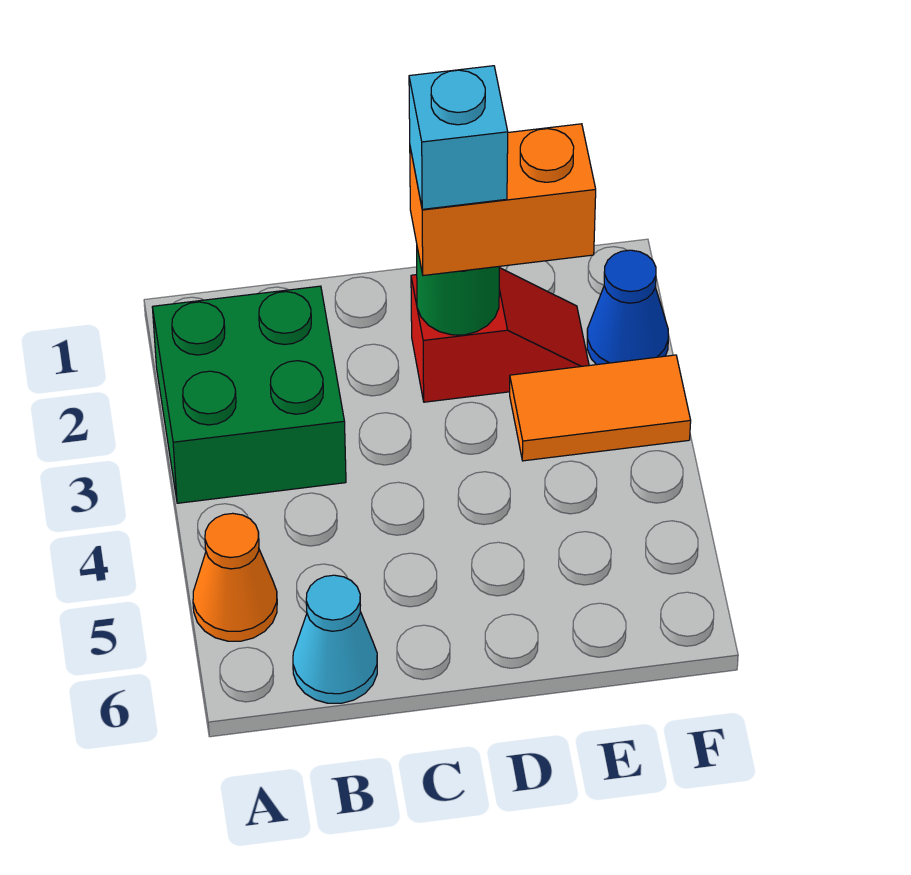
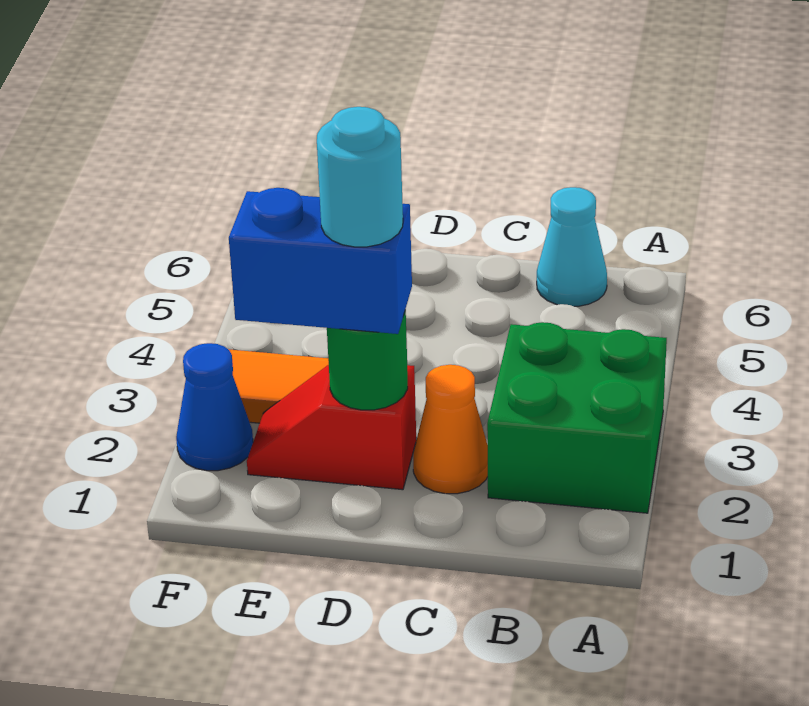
orange cone A5 level 1 -> orange cone C2 level 1
orange brick D2:E2 level 3 -> blue brick D2:E2 level 3
cyan brick D2 level 4 -> cyan round brick D2 level 4

